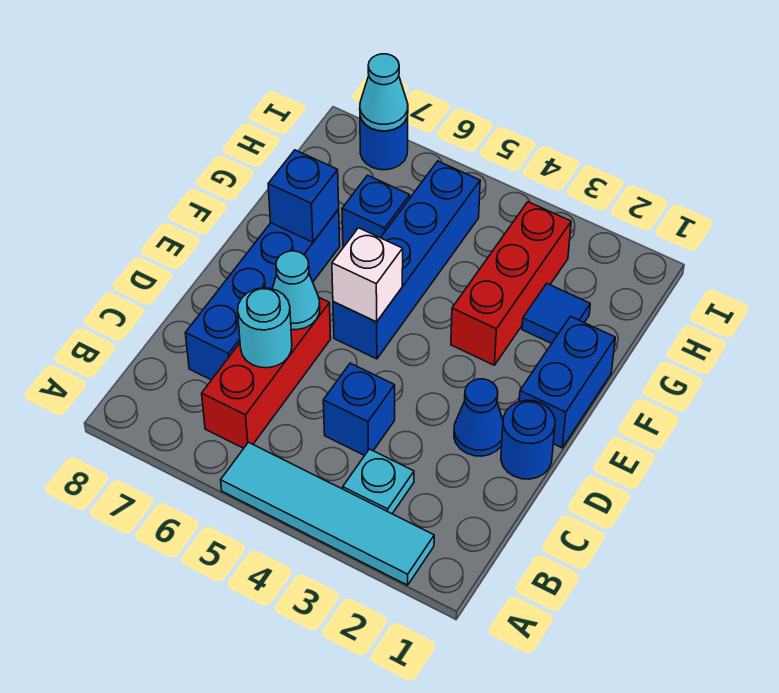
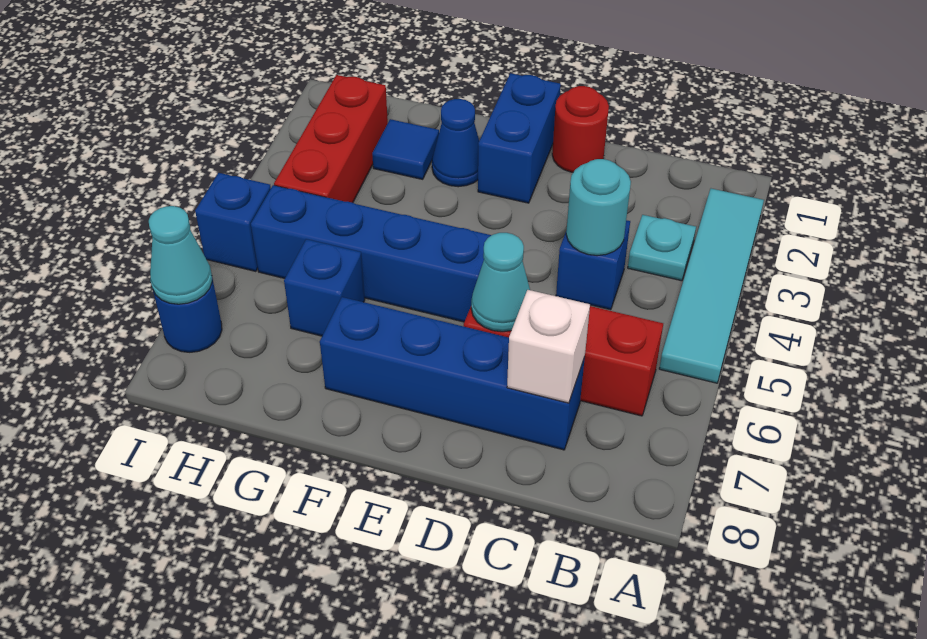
cyan round brick C6 level 2 -> cyan round brick C4 level 2
blue round brick D1 level 1 -> red round brick D1 level 1
blue cone D2 level 1 -> blue cone F2 level 1
blue brick E1:F1 level 1 -> blue brick E1:E2 level 1
white brick E5 level 2 -> white brick C7 level 2
red brick F3:H3 level 1 -> red brick H2:H4 level 1
blue brick F7 level 2 -> blue brick I5 level 1

